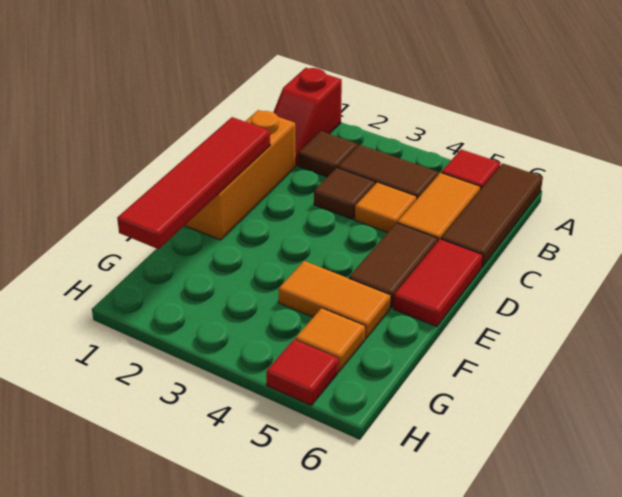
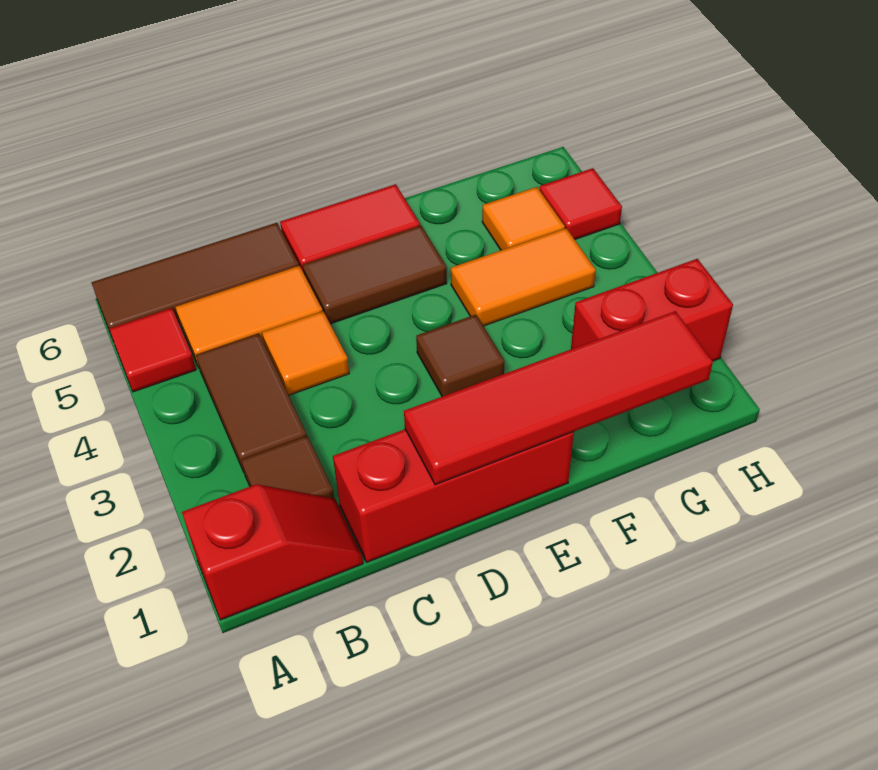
orange brick C1:E1 level 1 -> red brick C1:E1 level 1
brown tile C3 level 1 -> brown tile E3 level 1
orange tile F4:F5 level 1 -> orange tile F4:G4 level 1
none -> red brick G2:H2 level 1

